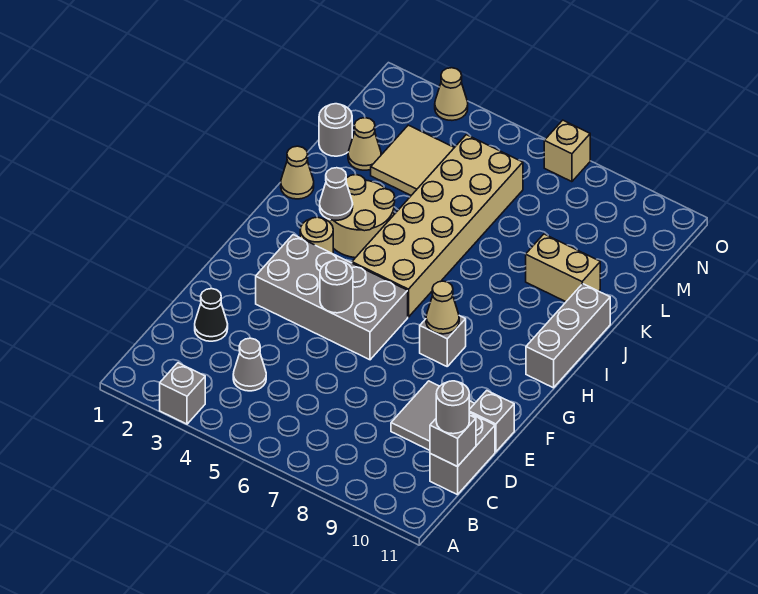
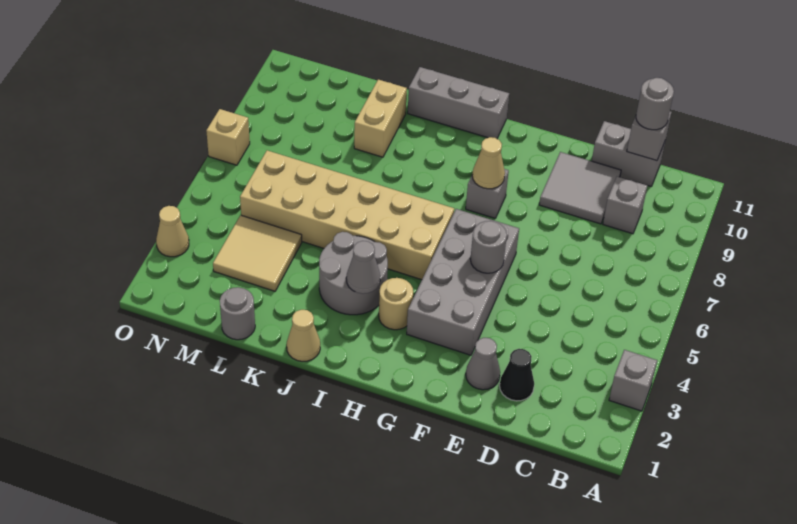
grey cone C4 level 1 -> grey cone E2 level 1
grey brick E11 level 1 -> grey brick C9 level 1
tan round brick I3:J4 level 1 -> grey round brick I3:J4 level 1
tan cone L2 level 1 -> none

